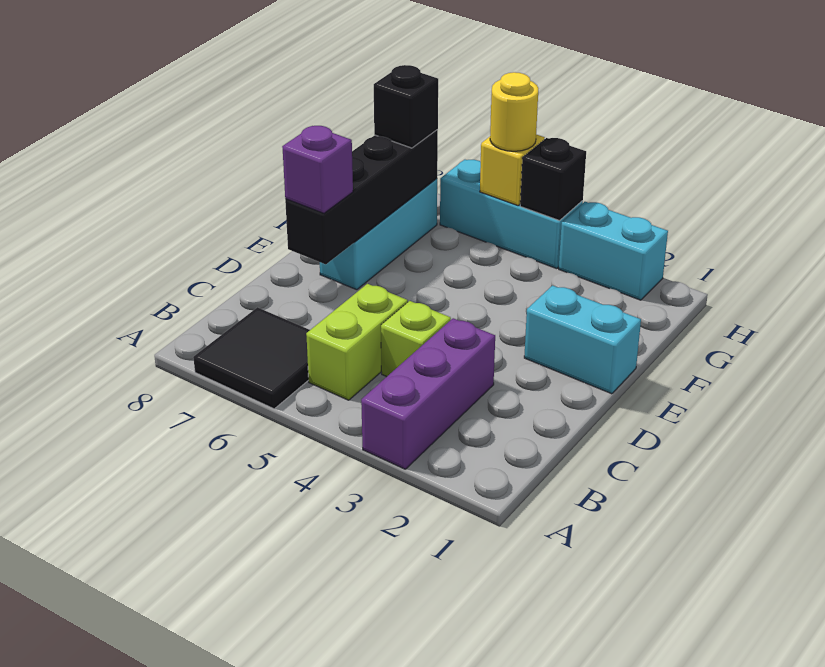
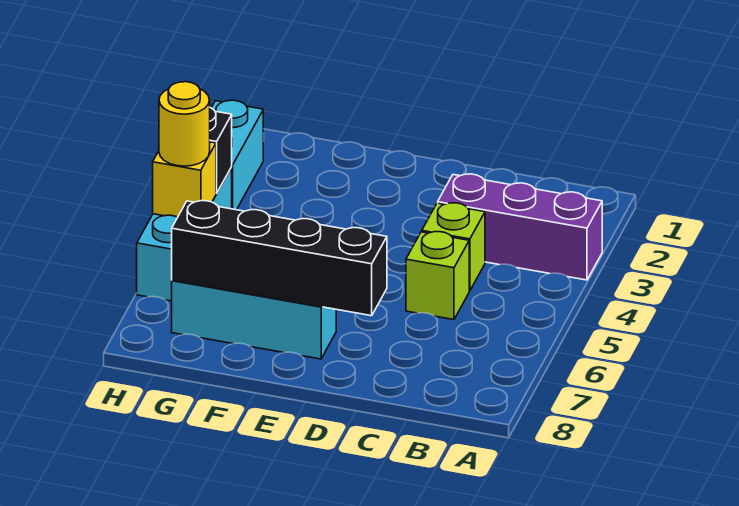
black tile A6:B7 level 1 -> none
lime brick B5:C5 level 1 -> lime brick C5 level 1
purple brick D7 level 3 -> none
cyan brick E1:E2 level 1 -> none
black brick G7 level 3 -> none

